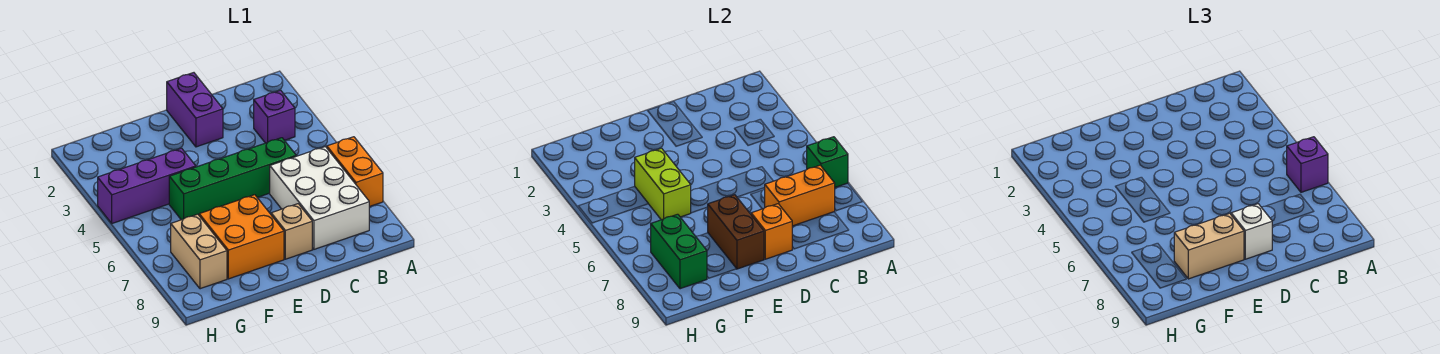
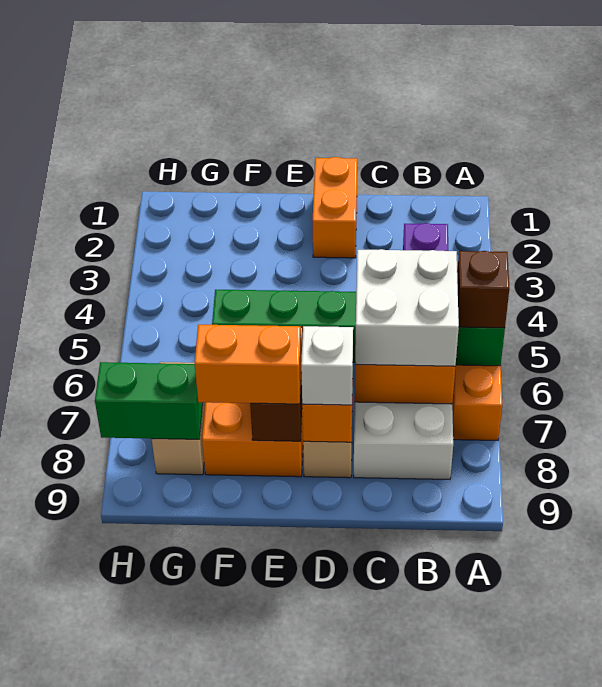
purple brick A6 level 3 -> brown brick A6 level 3
none -> white brick B6:C7 level 3
purple brick D1:D2 level 1 -> orange brick D1:D2 level 1
tan brick E8:F8 level 3 -> orange brick E8:F8 level 3
purple brick F4:H4 level 1 -> none
lime brick F4:F5 level 2 -> none
green brick G7:G8 level 2 -> green brick G8:H8 level 2

